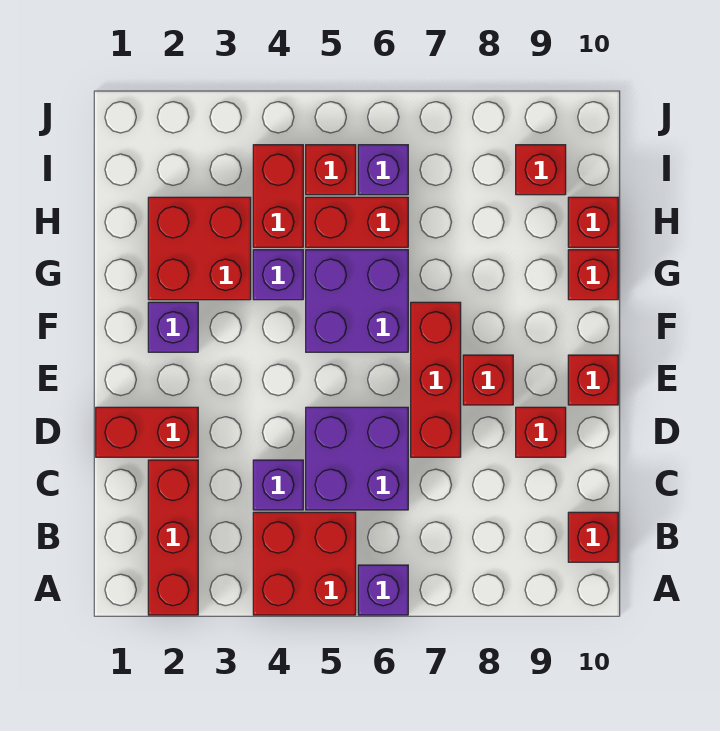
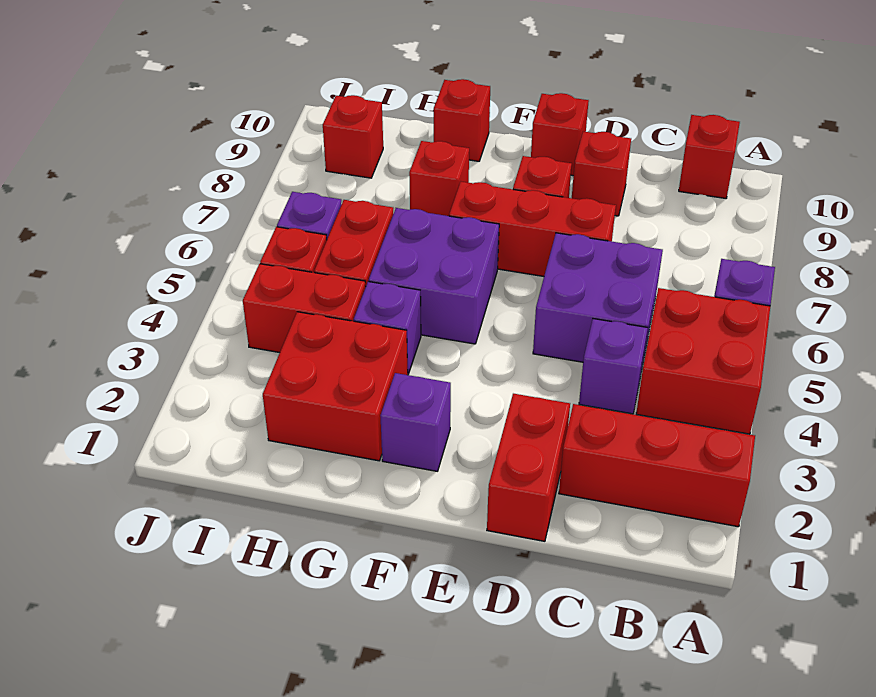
red brick H10 level 1 -> red brick G8 level 1

